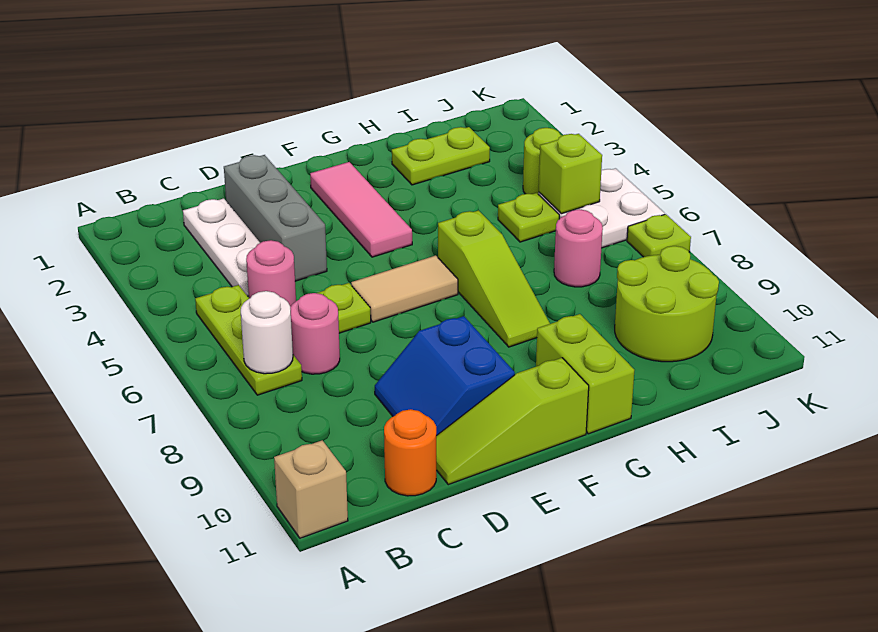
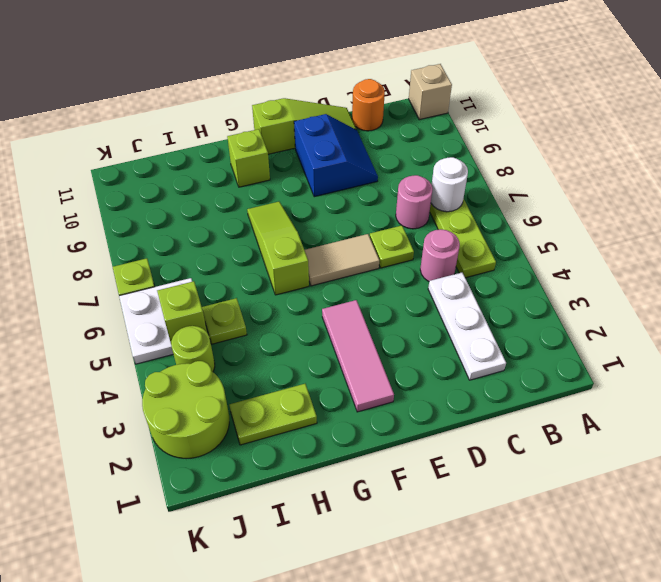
grey brick D2:D4 level 1 -> none
lime brick G10:G11 level 1 -> lime brick G10 level 1
pink round brick I7 level 1 -> none
lime round brick I9:J10 level 1 -> lime round brick J2:K3 level 1

